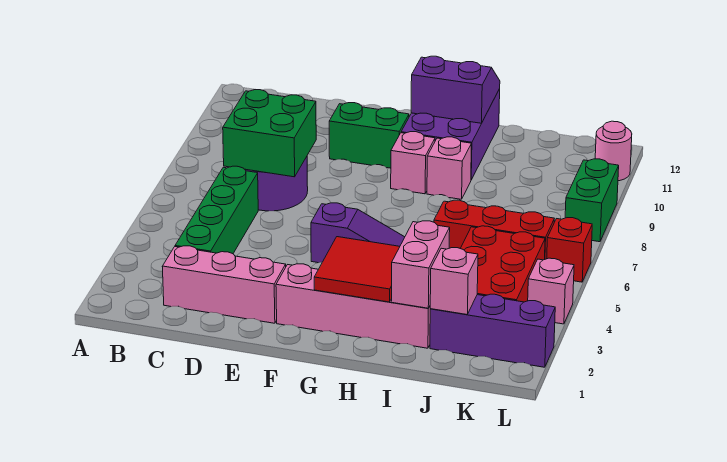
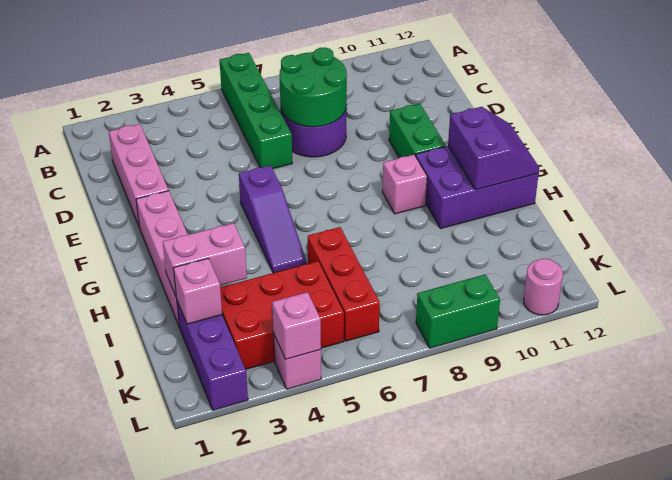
green brick C3:C6 level 1 -> green brick A6:D6 level 1
green brick C7:D8 level 2 -> green round brick C7:D8 level 2
red tile G2:H3 level 2 -> none
pink brick H9 level 1 -> pink brick L4 level 2
red brick L6 level 1 -> none

